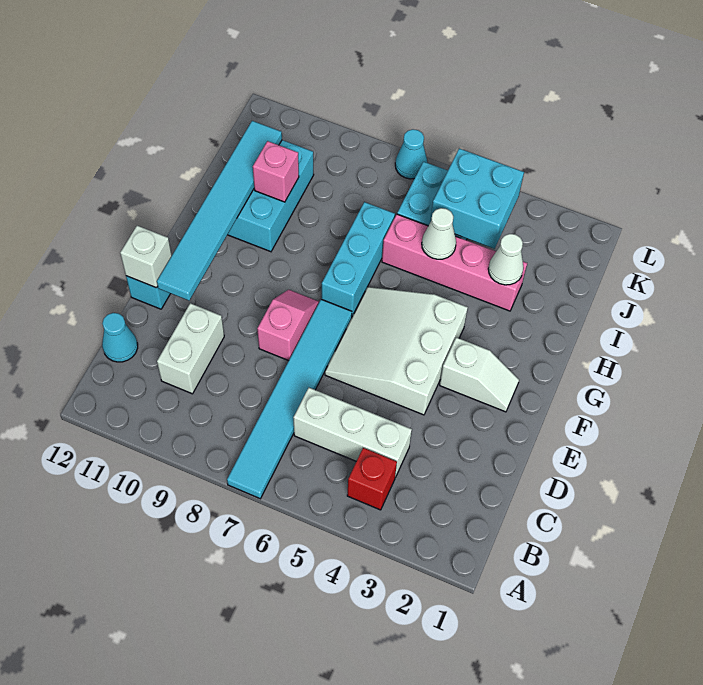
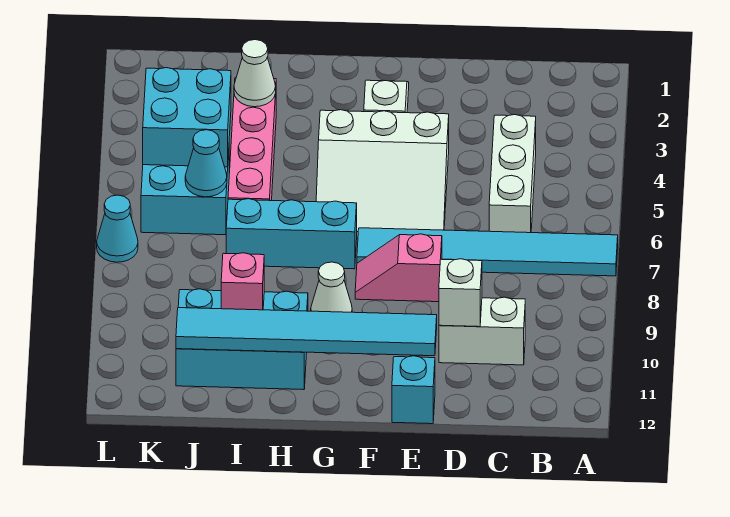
red brick B4 level 1 -> none
cyan cone C12 level 1 -> cyan cone J6 level 2
white brick E12 level 2 -> white brick D10 level 2
white cone I5 level 2 -> white cone G9 level 1

